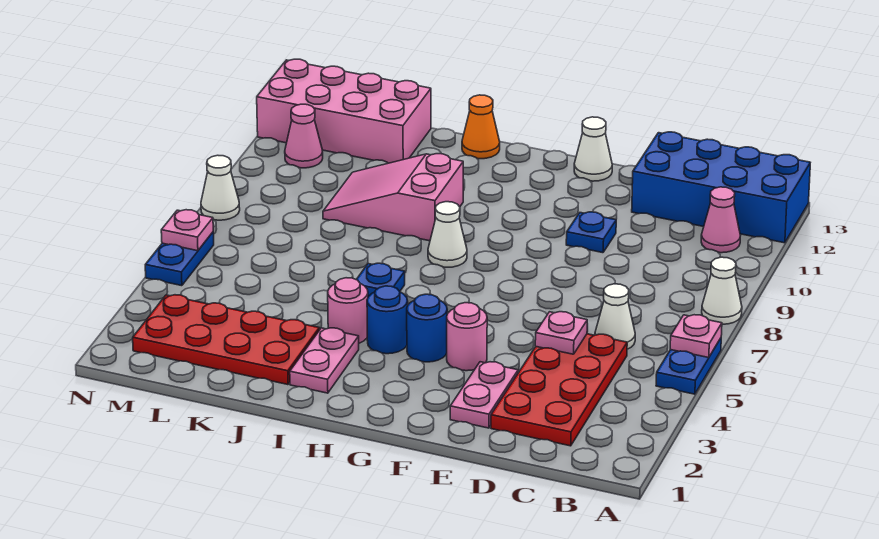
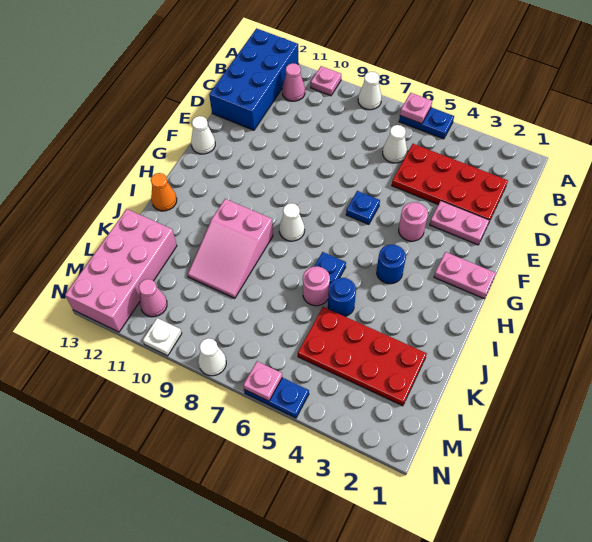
pink plate D5 level 2 -> pink plate A10 level 1
blue plate E10 level 1 -> blue plate F6 level 1
blue round brick G4 level 1 -> blue round brick J5 level 1
pink plate I2:I3 level 1 -> pink plate G1:G2 level 1
pink round brick I4 level 1 -> pink round brick J6 level 1
red plate J2:M3 level 1 -> red plate K2:L5 level 1
none -> white plate N10 level 1

